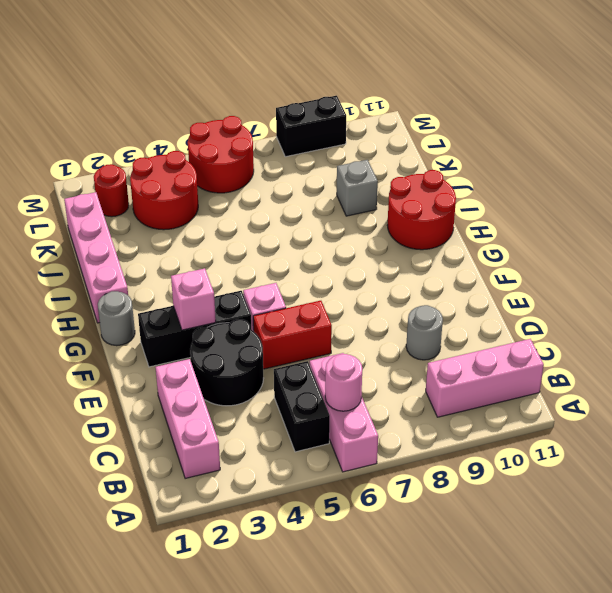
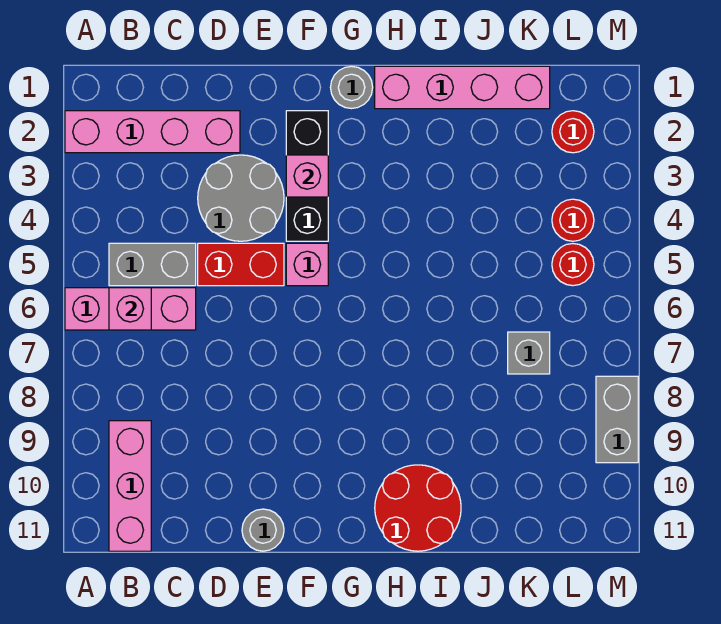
pink brick B2:D2 level 1 -> pink brick A2:D2 level 1
black brick B5:C5 level 1 -> grey brick B5:C5 level 1
pink round brick B6 level 2 -> pink brick B6 level 2
black round brick D3:E4 level 1 -> grey round brick D3:E4 level 1
grey round brick D9 level 1 -> grey round brick E11 level 1
red brick E5:E6 level 1 -> red brick D5:E5 level 1
grey brick J9 level 1 -> grey brick K7 level 1
red round brick K3:L4 level 1 -> red round brick L4 level 1
red round brick L5:M6 level 1 -> red round brick L5 level 1
black brick M8:M9 level 1 -> grey brick M8:M9 level 1

